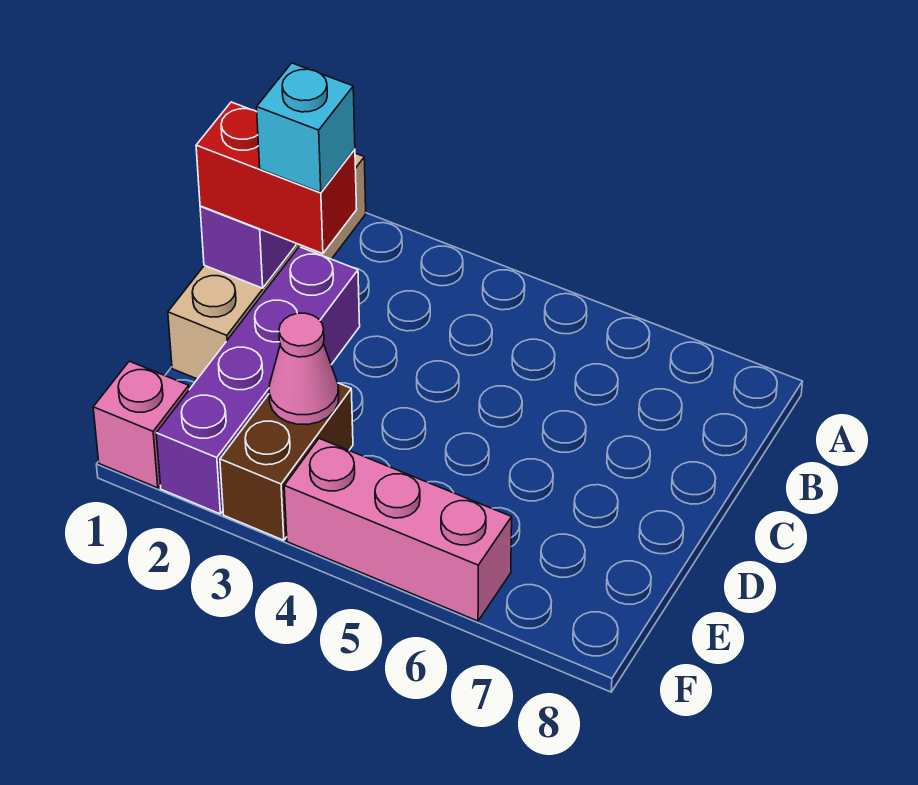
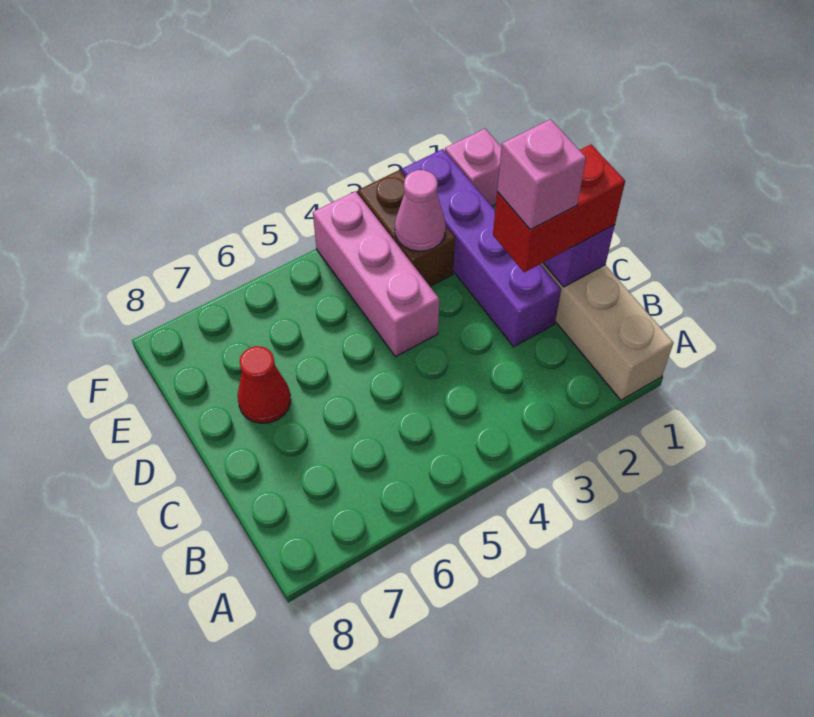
cyan brick C2 level 4 -> pink brick C2 level 4
none -> red cone D7 level 1
pink brick F4:F6 level 1 -> pink brick D4:F4 level 1

